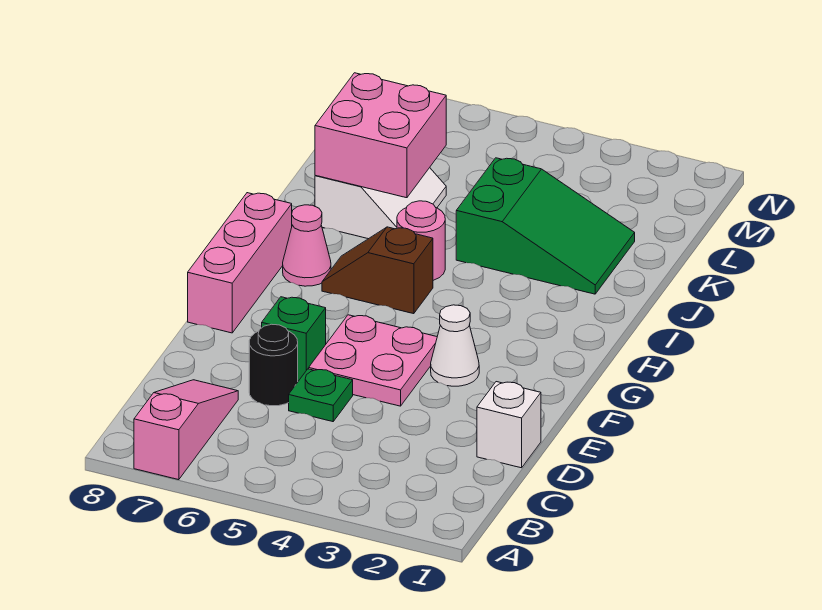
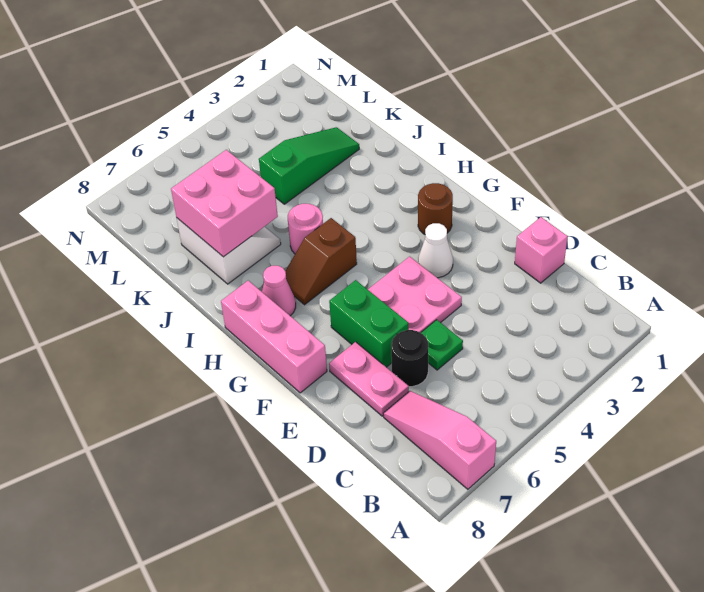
white brick D1 level 1 -> pink brick D1 level 1
none -> pink plate D7:E7 level 1
green brick E6 level 1 -> green brick E6:F6 level 1
none -> brown round brick G2 level 1
green slope J2:K4 level 1 top 4 -> green slope K2:K4 level 1 top 4

